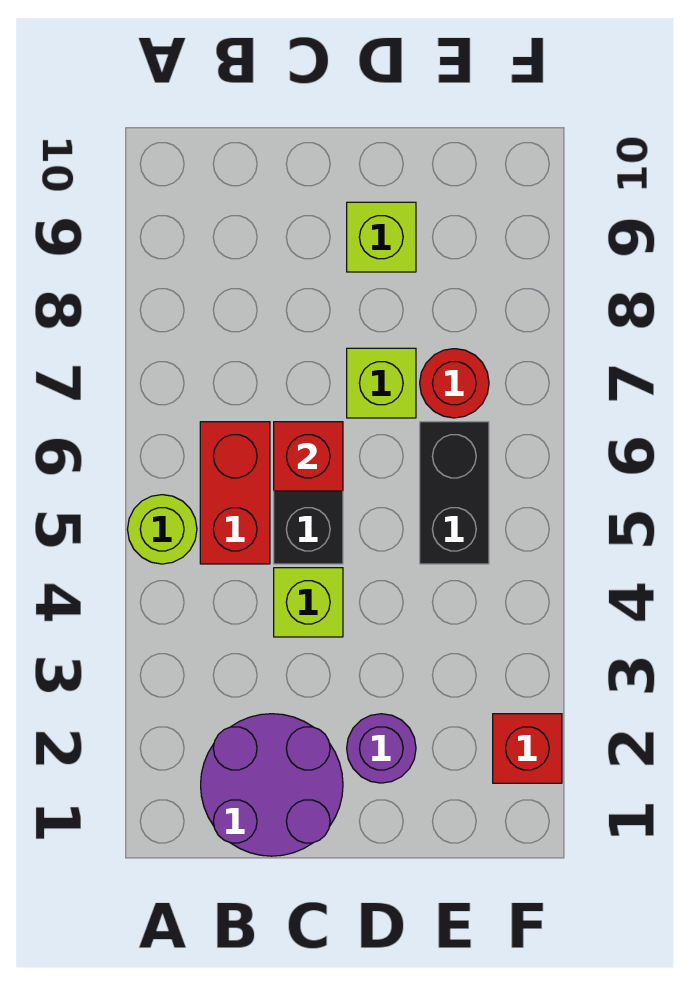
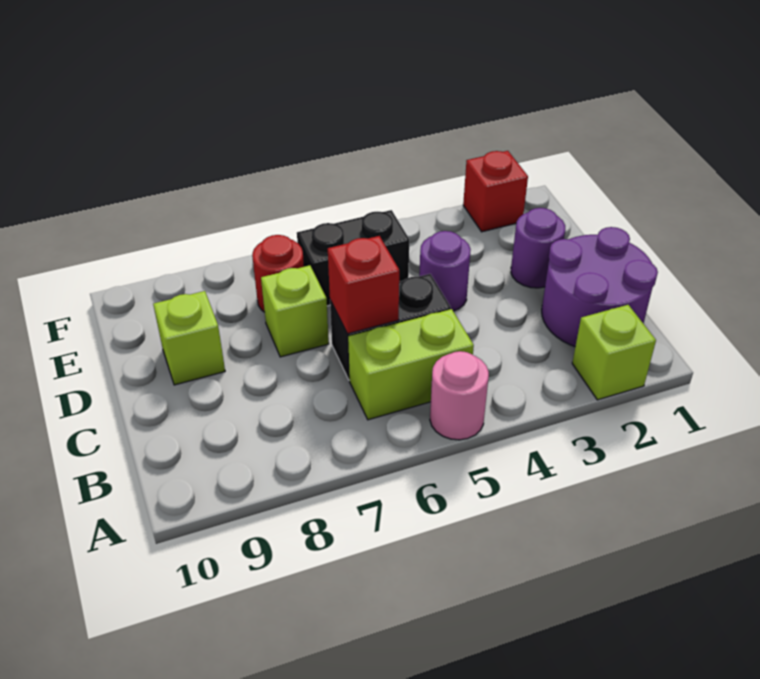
lime round brick A5 level 1 -> pink round brick A5 level 1
red brick B5:B6 level 1 -> lime brick B5:B6 level 1
lime brick C4 level 1 -> lime brick A2 level 1
none -> purple round brick D4 level 1

